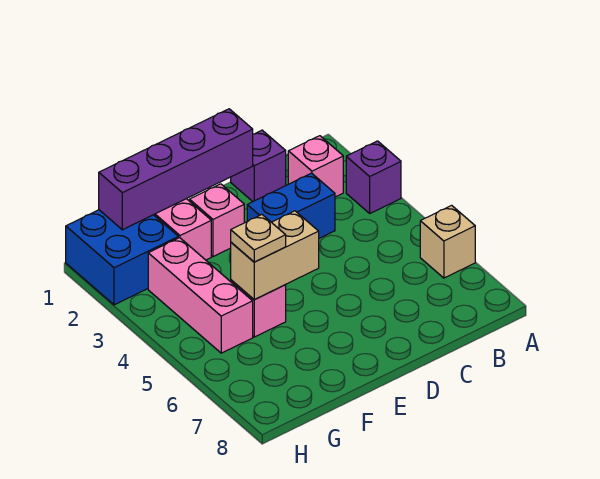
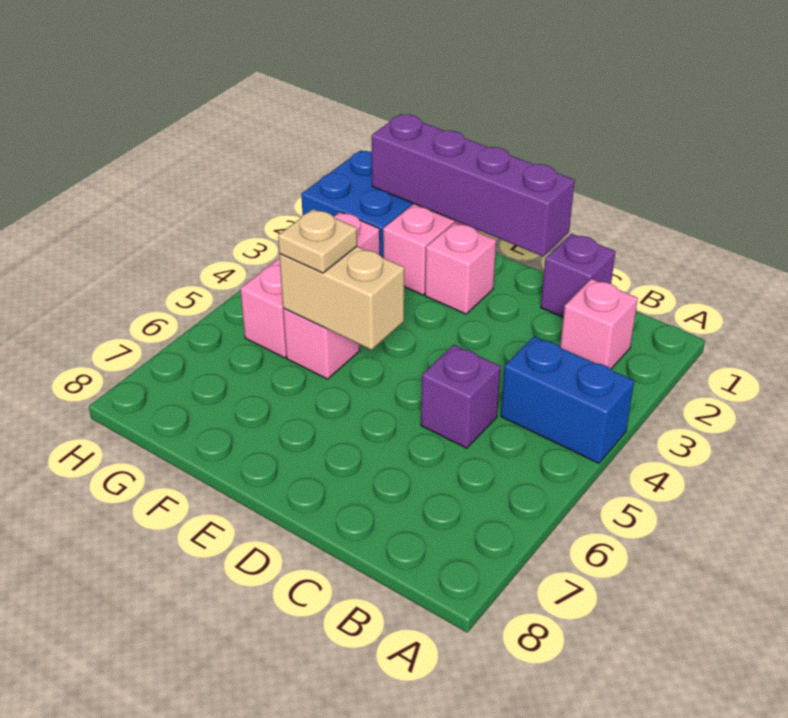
purple brick A3 level 1 -> purple brick C5 level 1
tan brick A6 level 1 -> none
blue brick C3:D3 level 1 -> blue brick A4:B4 level 1

